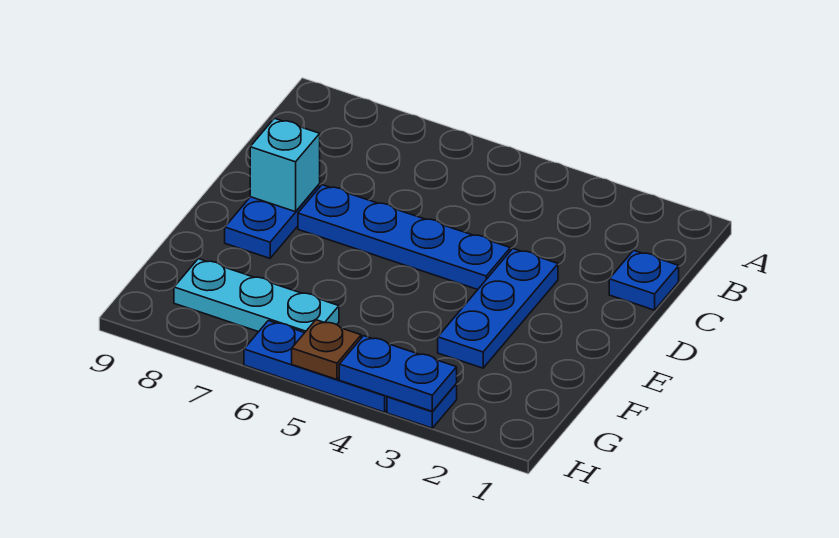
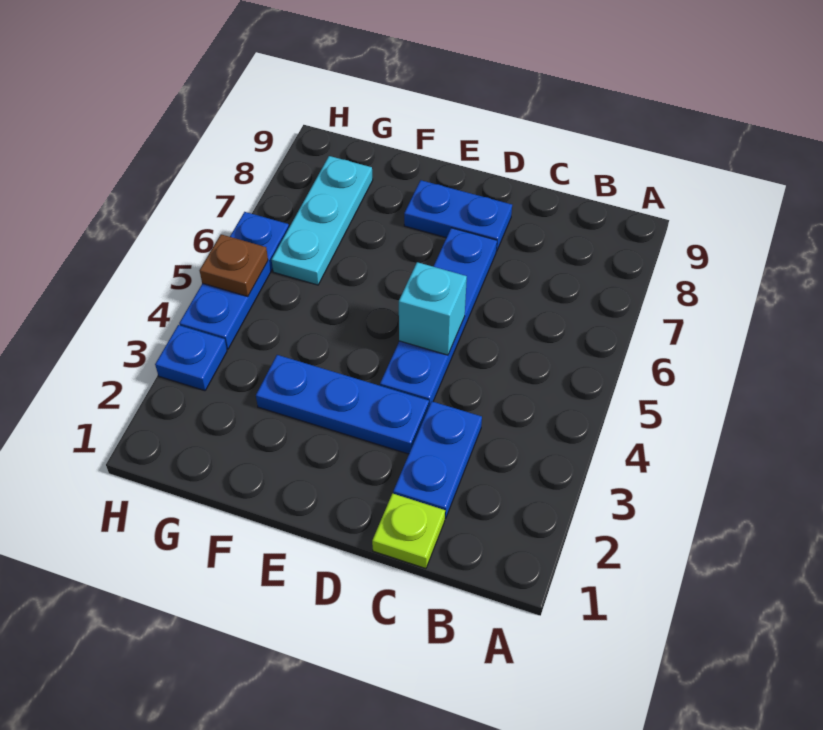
blue plate C1 level 1 -> lime plate C1 level 1
cyan brick D8 level 2 -> cyan brick D5 level 2
blue plate H3:H4 level 2 -> blue plate C2:C3 level 1

